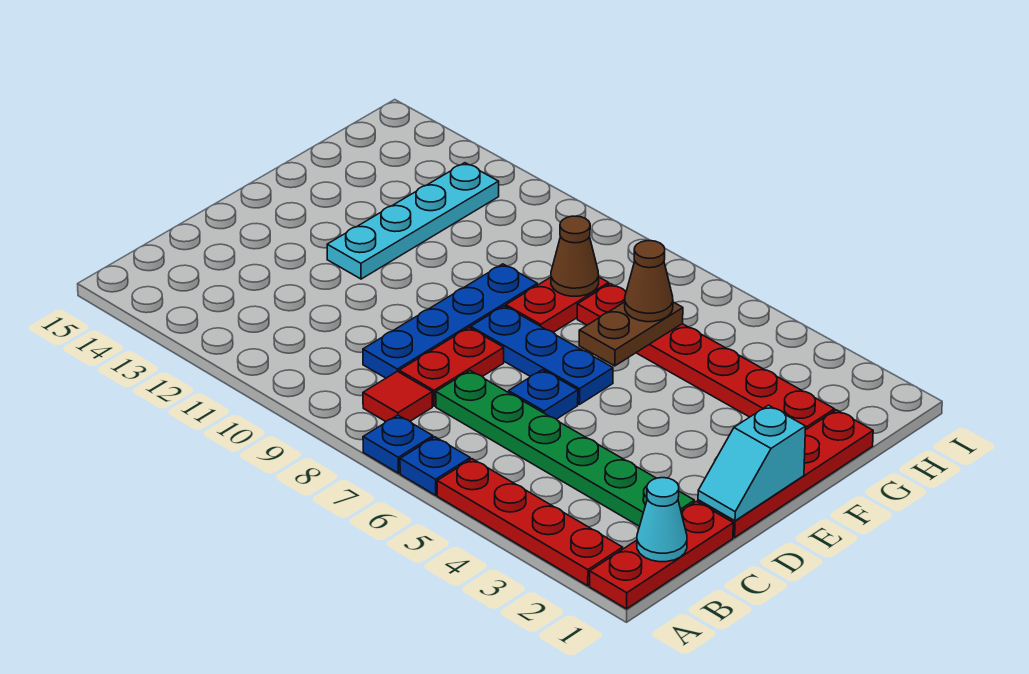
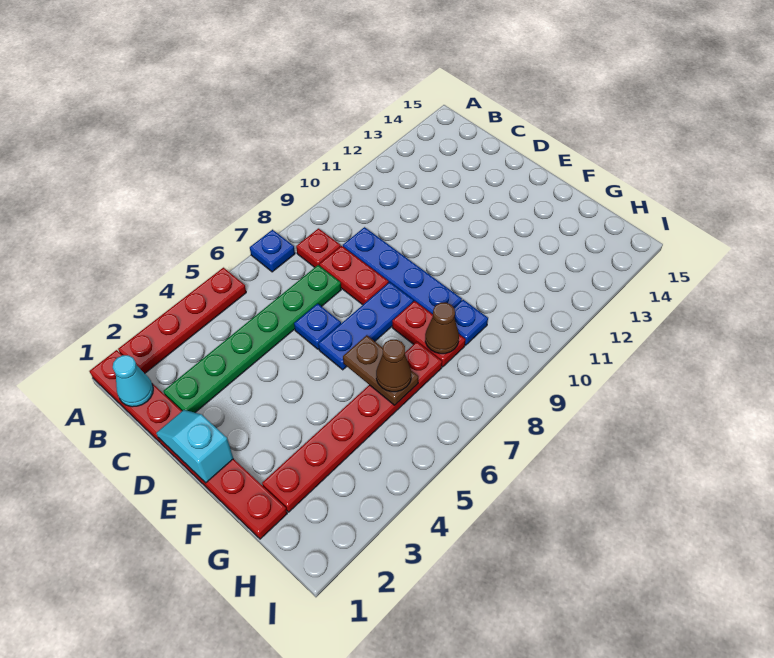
blue plate A6 level 1 -> blue plate G9 level 1
red tile B8 level 1 -> red plate B8 level 1
cyan plate E12:H12 level 1 -> none

